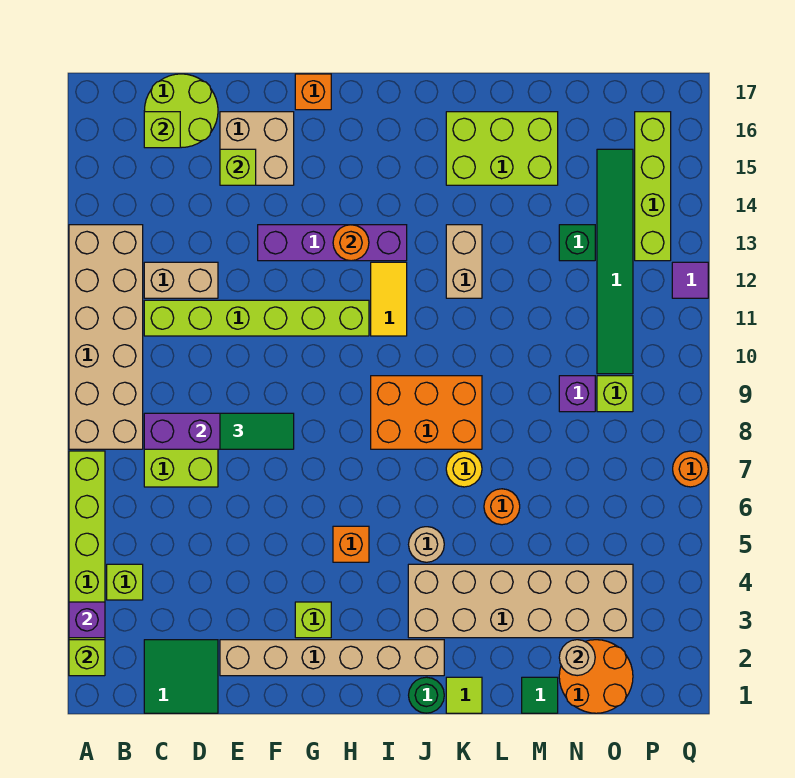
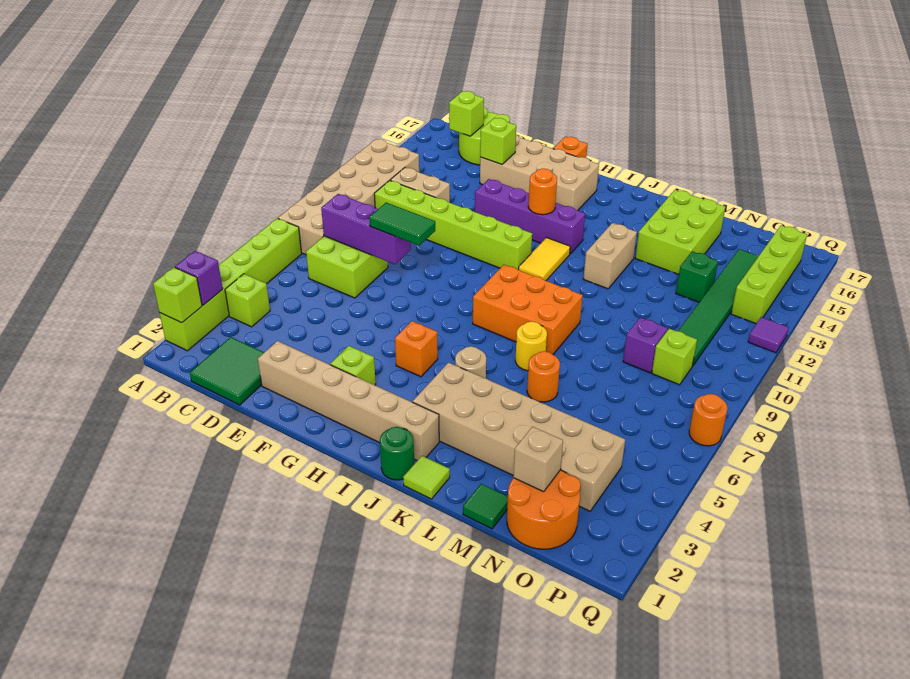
tan brick E15:F16 level 1 -> tan brick E15:H16 level 1
lime brick K15:M16 level 1 -> lime brick L14:M16 level 1
tan round brick N2 level 2 -> tan brick N2 level 2

